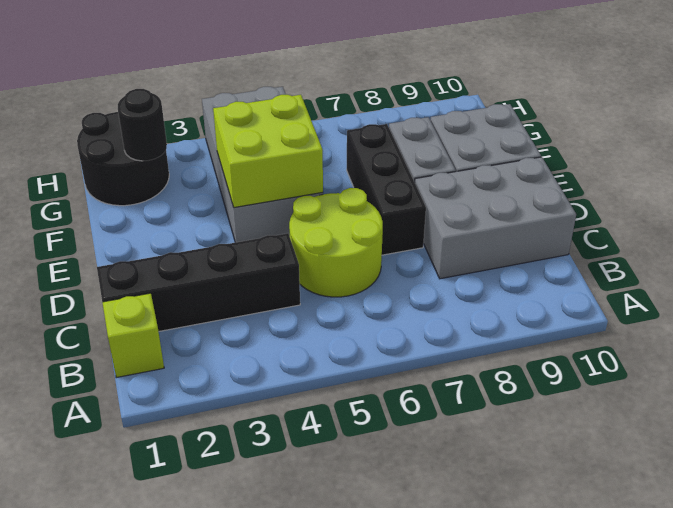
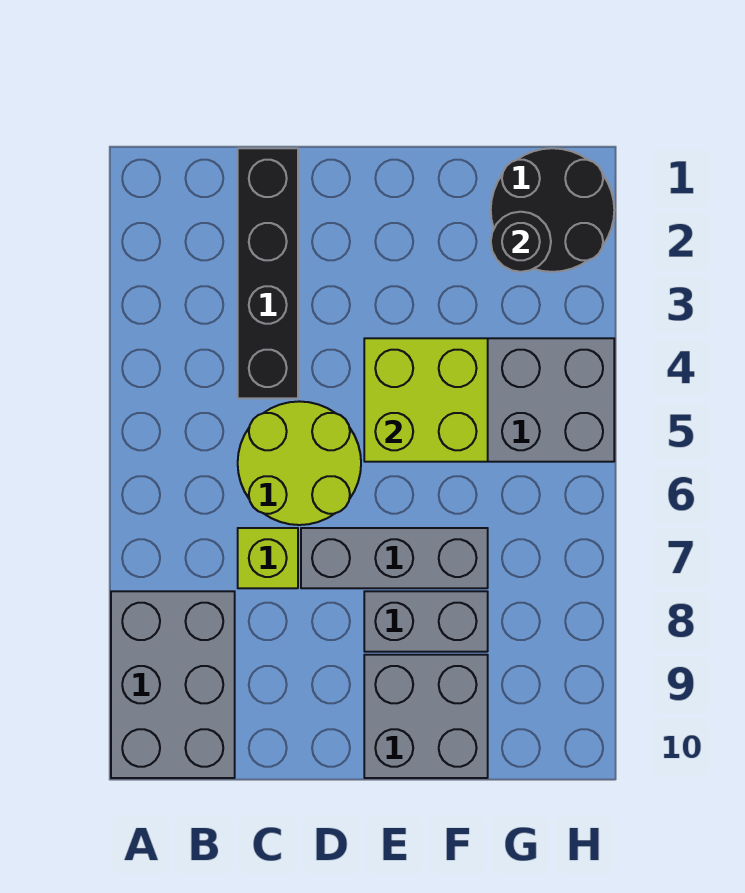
lime brick B1 level 1 -> lime brick C7 level 1
grey brick C8:D10 level 1 -> grey brick A8:B10 level 1
black brick D7:F7 level 1 -> grey brick D7:F7 level 1

